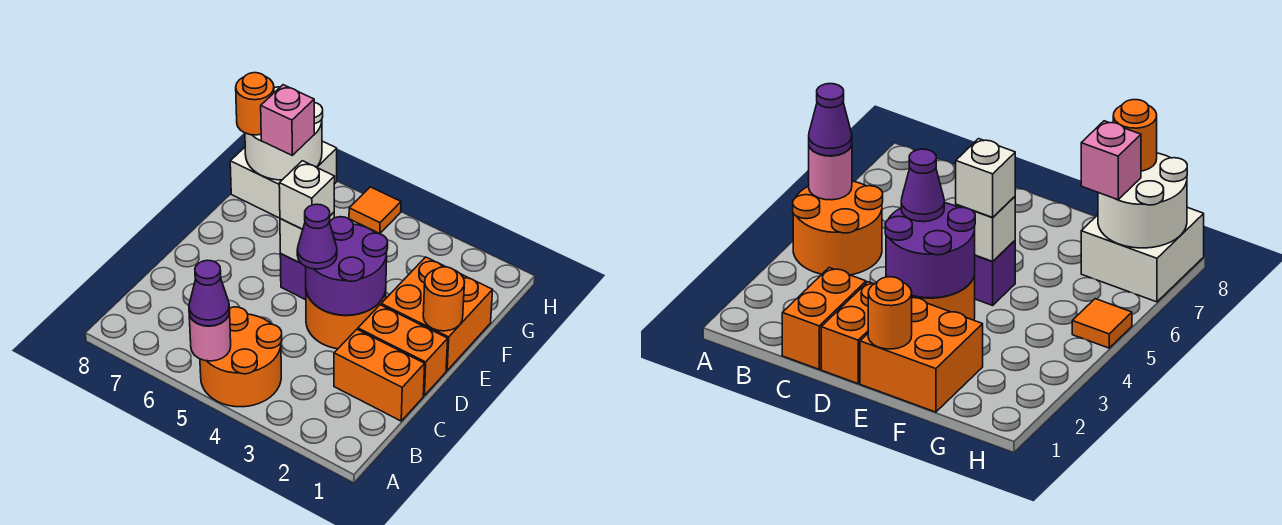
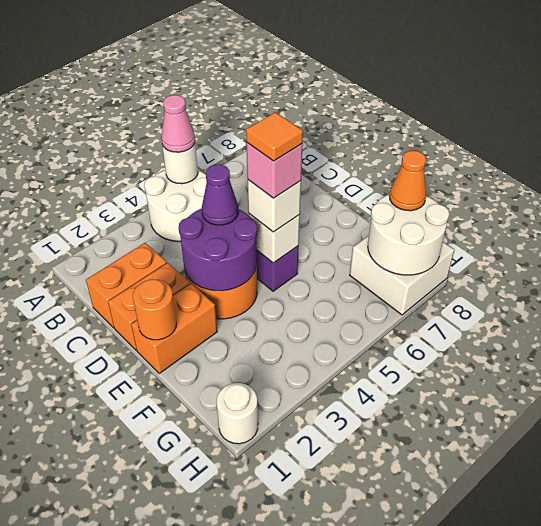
orange round brick A4:B5 level 1 -> white round brick A4:B5 level 1
pink round brick A5 level 2 -> white round brick A5 level 2
purple cone A5 level 3 -> pink cone A5 level 3
orange brick E1:F2 level 1 -> orange brick E1:E2 level 1
pink brick G7 level 3 -> pink brick E5 level 4
orange round brick G8 level 3 -> orange cone G8 level 3
none -> white round brick H1 level 1
orange tile H5 level 1 -> orange tile E5 level 5

